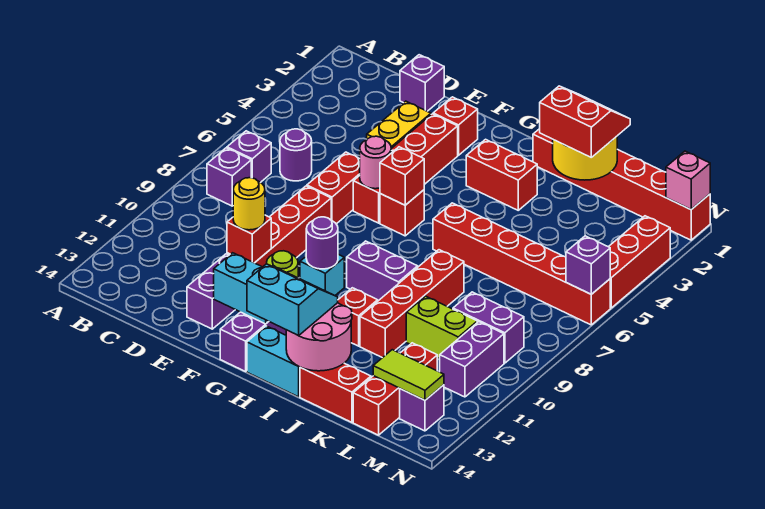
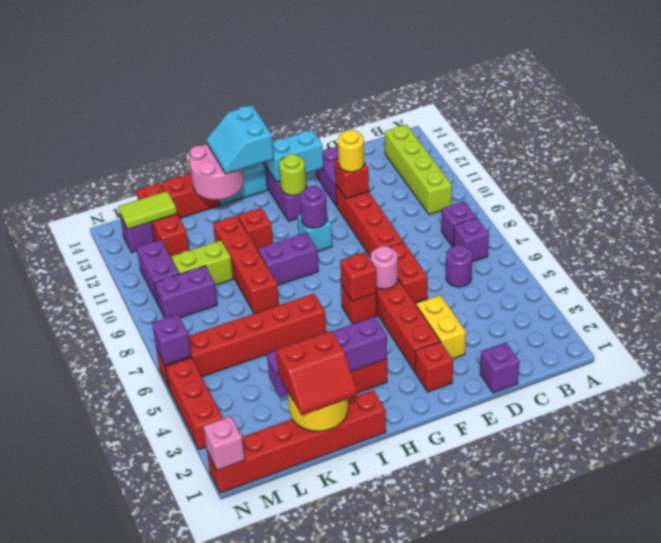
none -> lime brick B10:B13 level 1
none -> purple brick H3:K3 level 2
cyan slope H13:I14 level 3 top 14 -> cyan slope H13:I14 level 3 top H

